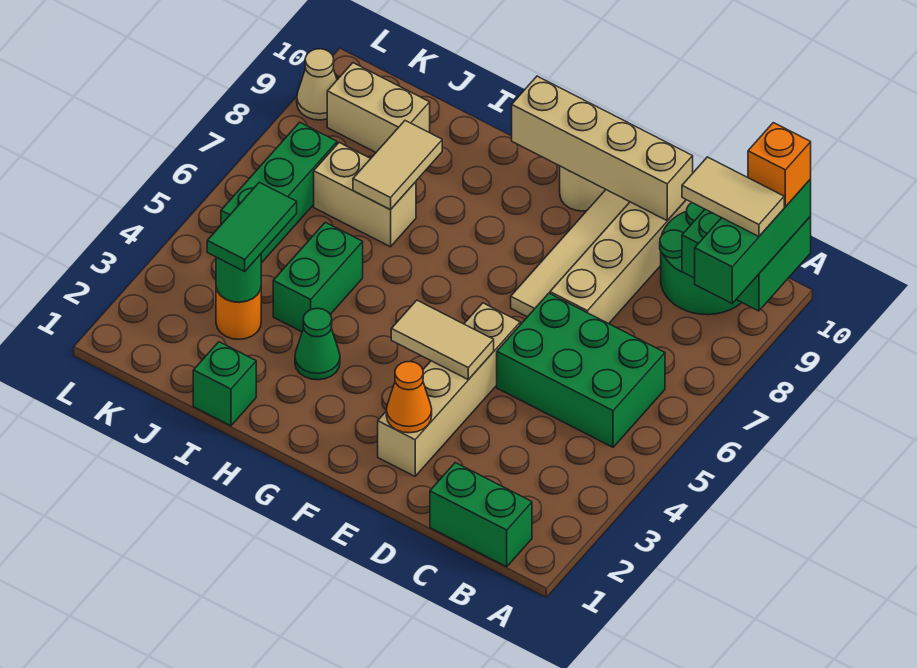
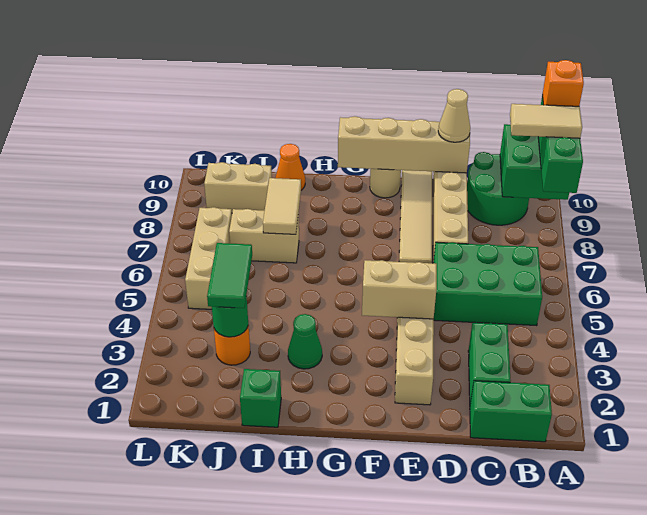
orange cone E2 level 2 -> orange cone I10 level 1
tan tile E4:F4 level 2 -> tan brick E4:F4 level 2
green brick I4:I5 level 1 -> green brick C2:C3 level 1
green brick K5:K7 level 1 -> tan brick K5:K7 level 1
tan cone L9 level 1 -> tan cone D10 level 3

